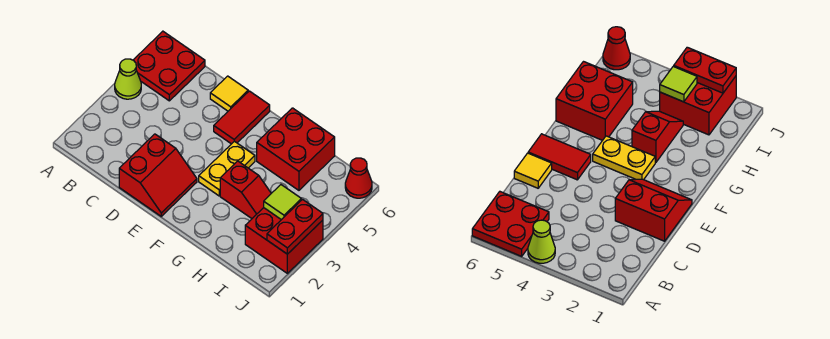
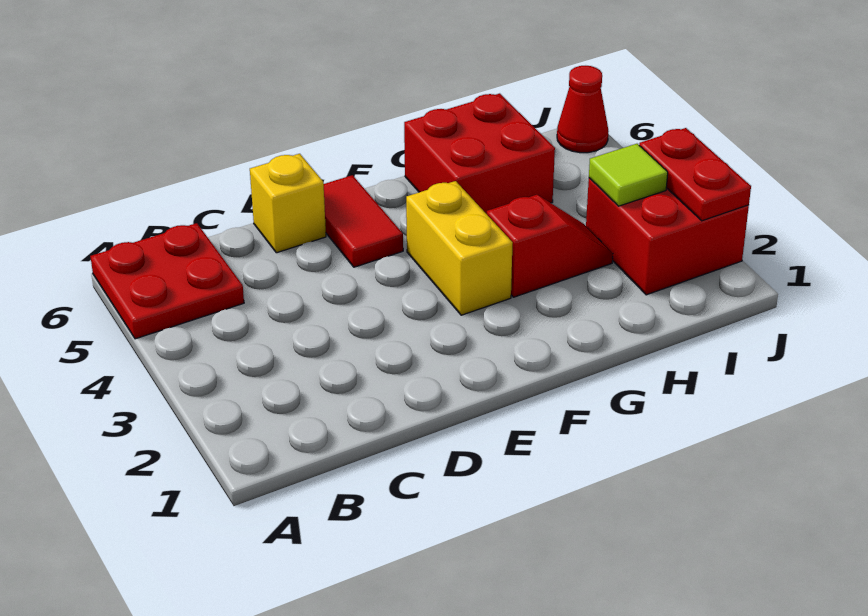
lime cone A4 level 1 -> none
red slope D1:E2 level 1 top D -> none
yellow tile D6 level 1 -> yellow brick D6 level 1
yellow plate F3:F4 level 1 -> yellow brick F3:F4 level 1

